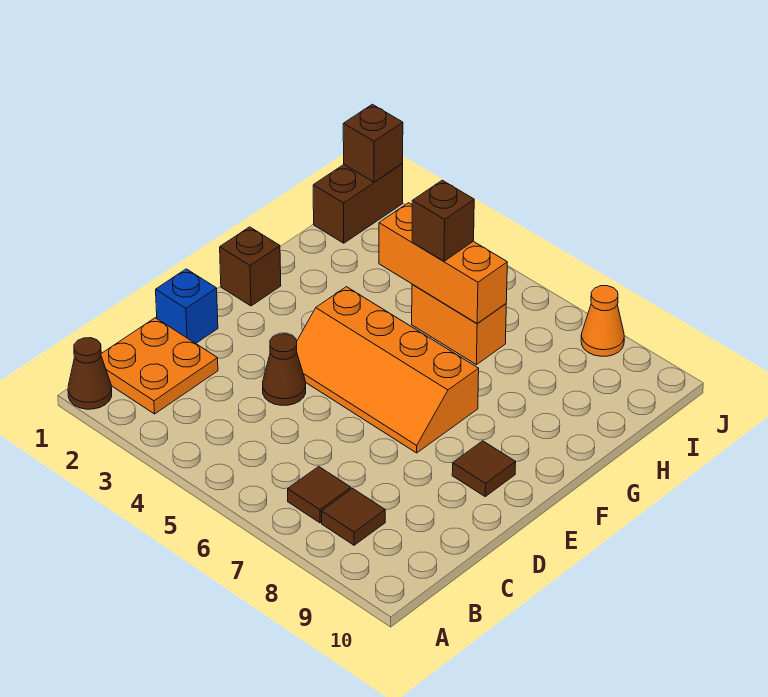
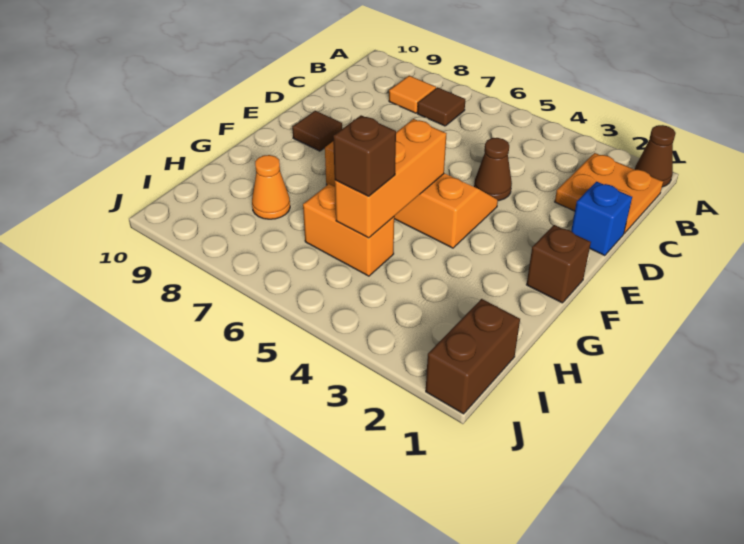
brown tile B8 level 1 -> orange tile B8 level 1
orange brick H4:H6 level 2 -> orange brick F5:H5 level 2
brown brick J1 level 2 -> none
orange cone J8 level 1 -> orange cone H8 level 1

